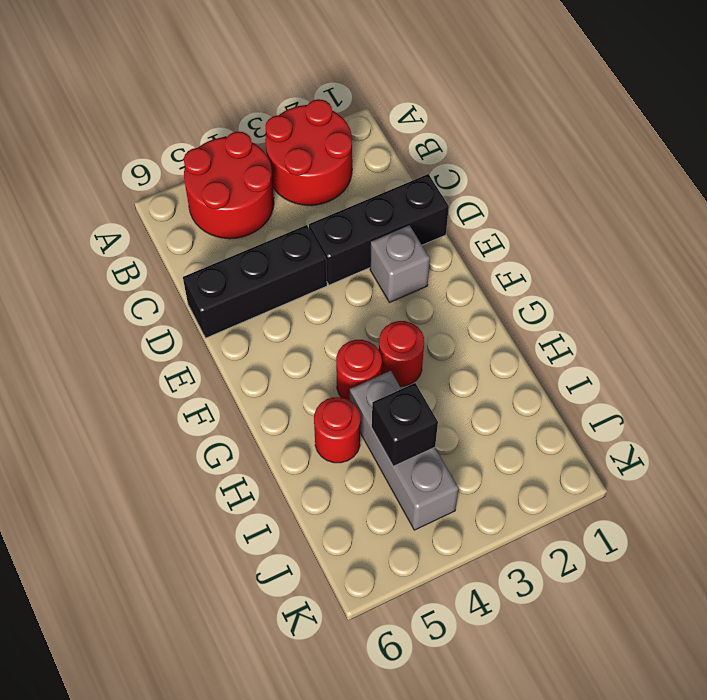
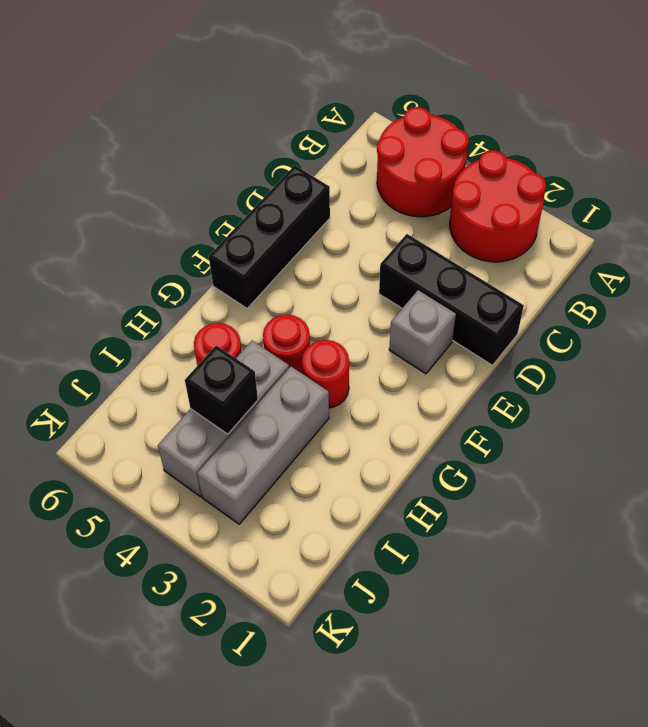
black brick D4:D6 level 1 -> black brick D6:F6 level 1
none -> grey brick H3:J3 level 1

